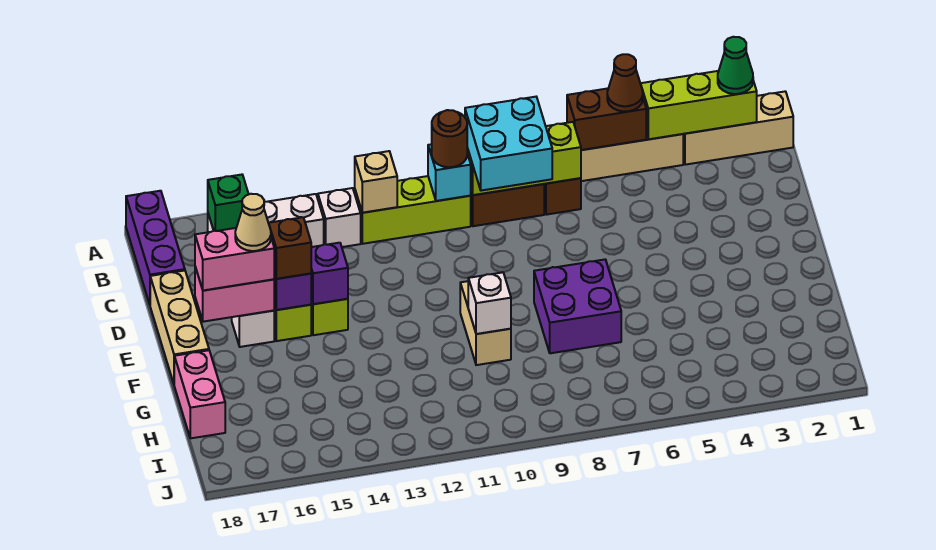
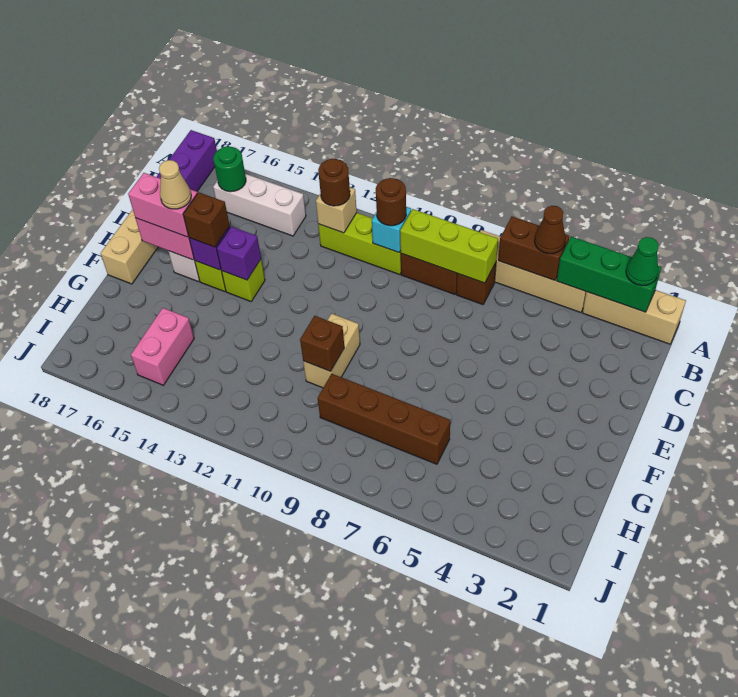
lime brick A2:A4 level 2 -> green brick A2:A4 level 2
cyan brick B8:C9 level 3 -> none
none -> brown round brick B12 level 3
white brick B13 level 1 -> none
green brick B16 level 2 -> green round brick B16 level 2
purple brick F7:G8 level 1 -> none
white brick G10 level 2 -> brown brick G10 level 2
pink brick G18:H18 level 1 -> pink brick H15:I15 level 1
none -> brown brick H6:H9 level 1

